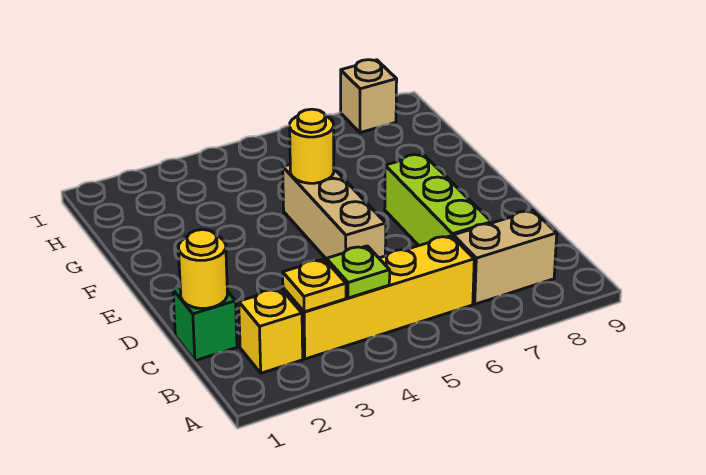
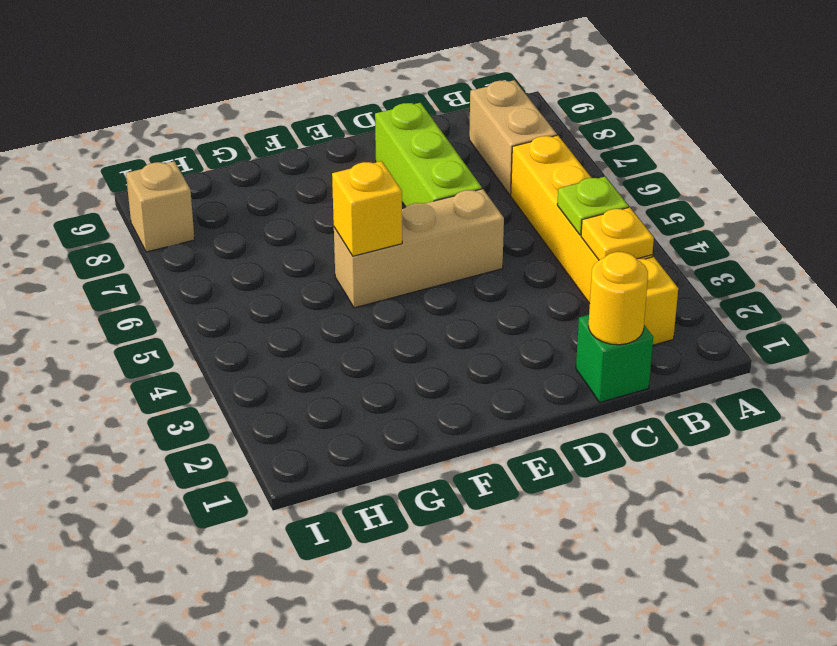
lime brick C7:E7 level 1 -> lime brick D6:D8 level 1
yellow round brick F5 level 2 -> yellow brick F5 level 2

